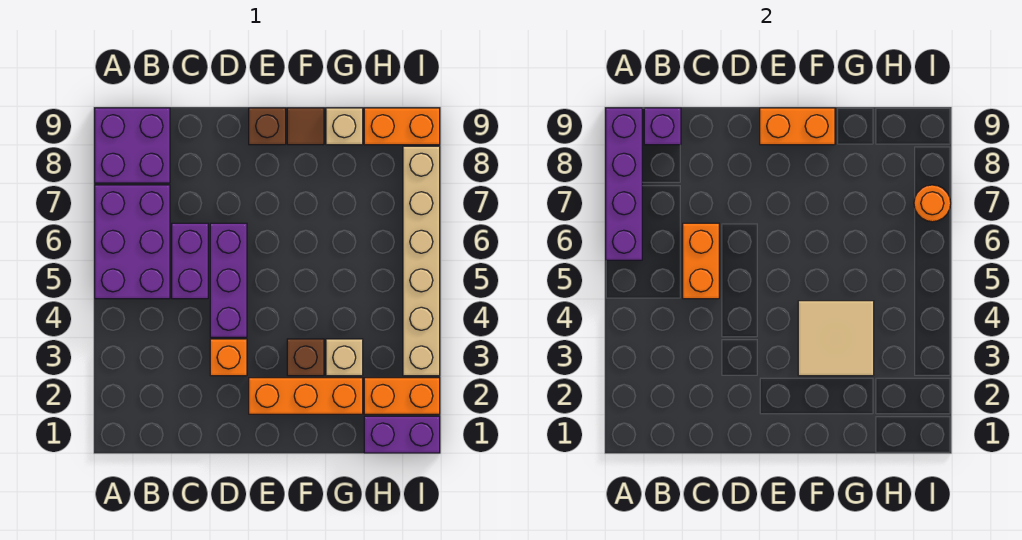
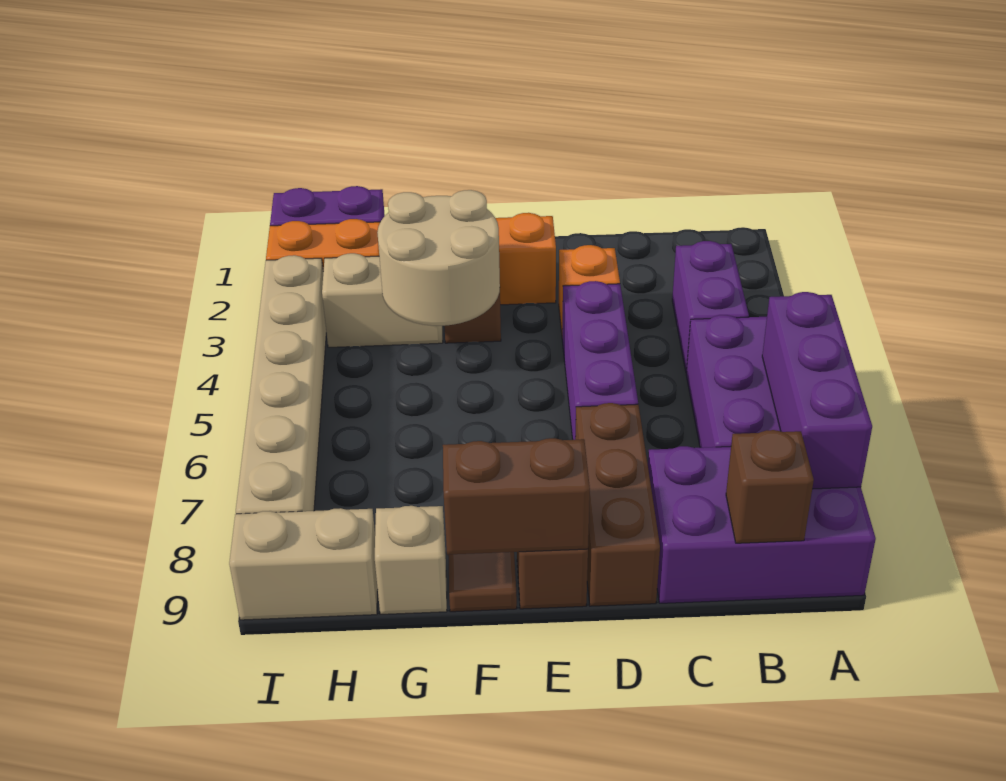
purple brick A6:A9 level 2 -> purple brick A6:A8 level 2
purple brick A8:B9 level 1 -> purple brick A8:C9 level 1
purple brick B9 level 2 -> brown brick B9 level 2
purple brick C5:C6 level 1 -> purple brick B3:B4 level 1
orange brick C5:C6 level 2 -> none
none -> brown brick D7:D9 level 1
orange brick E9:F9 level 2 -> brown brick E9:F9 level 2
tan tile F3:G4 level 2 -> tan round brick F3:G4 level 2
tan brick G3 level 1 -> tan brick G3:H3 level 1
orange brick H9:I9 level 1 -> tan brick H9:I9 level 1
orange round brick I7 level 2 -> none

